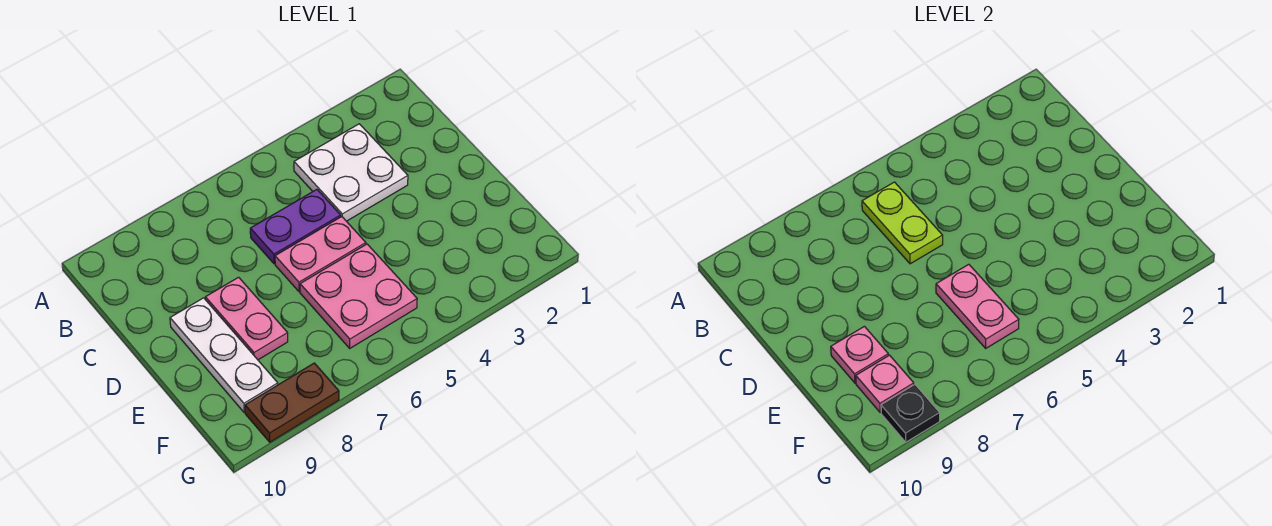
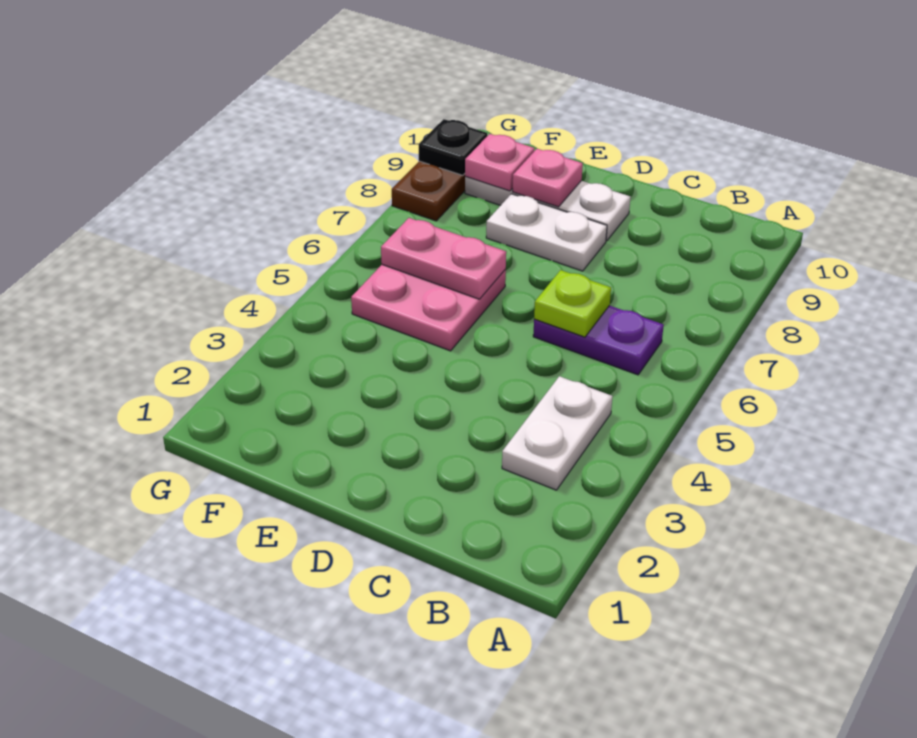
white plate B3:C4 level 1 -> white plate B3:B4 level 1
lime plate B6:C6 level 2 -> lime plate C6 level 2
purple plate C5:C6 level 1 -> purple plate B6:C6 level 1
pink plate D5:D6 level 1 -> none
pink plate D8:E8 level 1 -> white plate D8:E8 level 1

